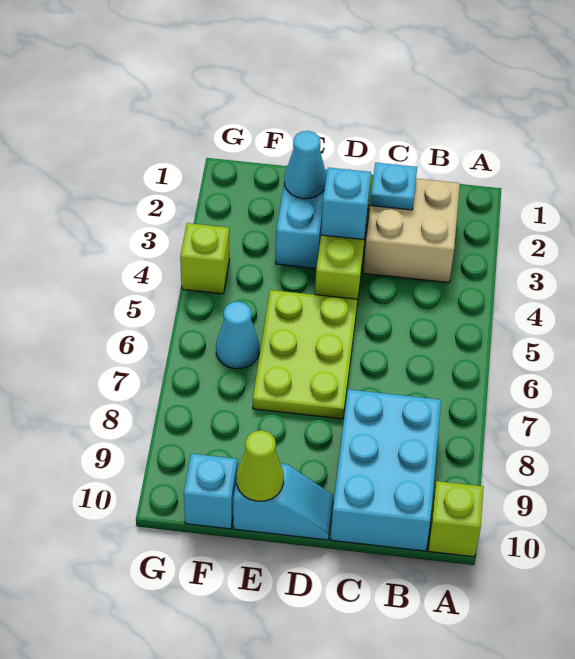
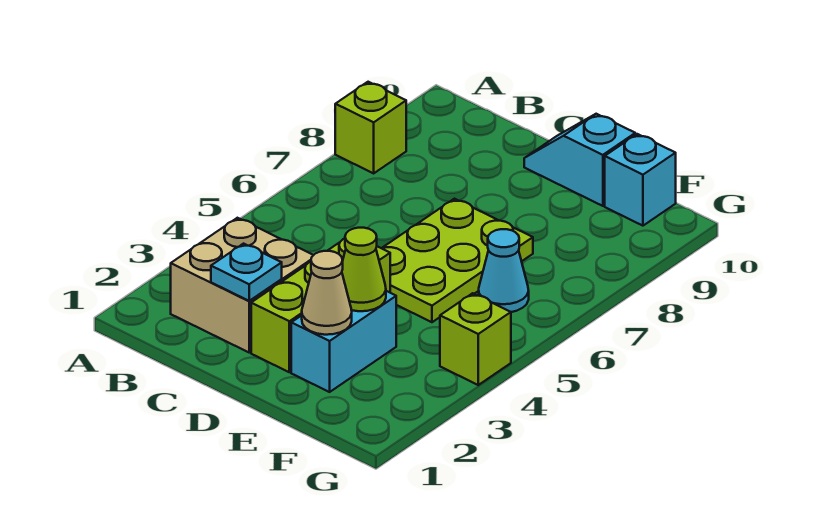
lime brick A10 level 1 -> lime brick A8 level 1
cyan brick B8:C10 level 1 -> none
cyan brick D3 level 2 -> none
cyan cone E2 level 2 -> tan cone E2 level 2
lime cone E10 level 2 -> lime cone E3 level 2

